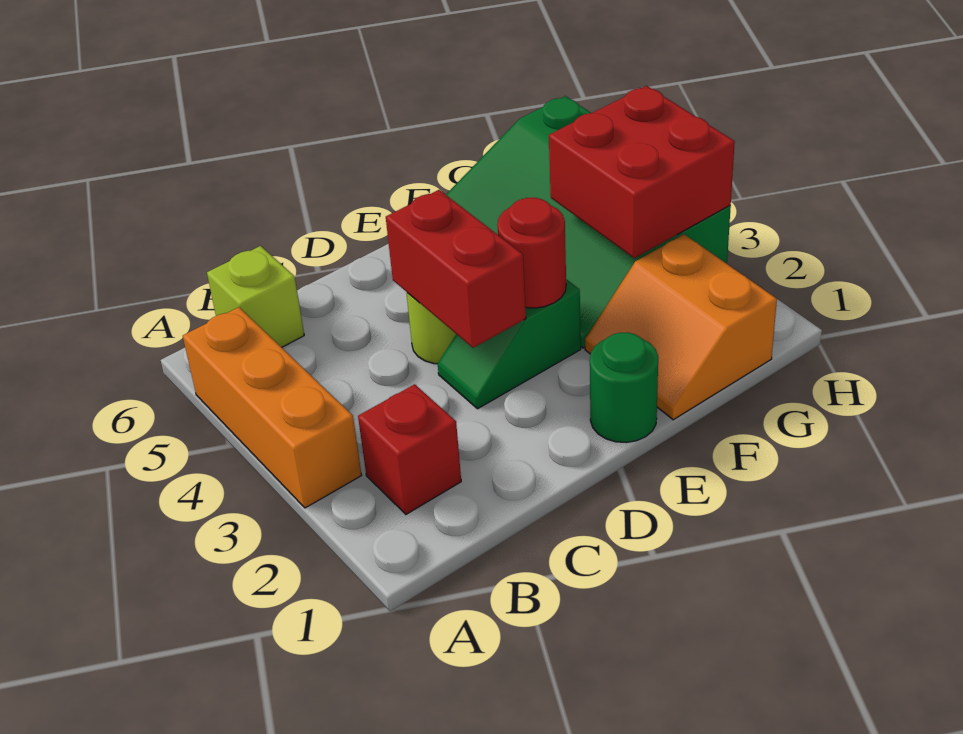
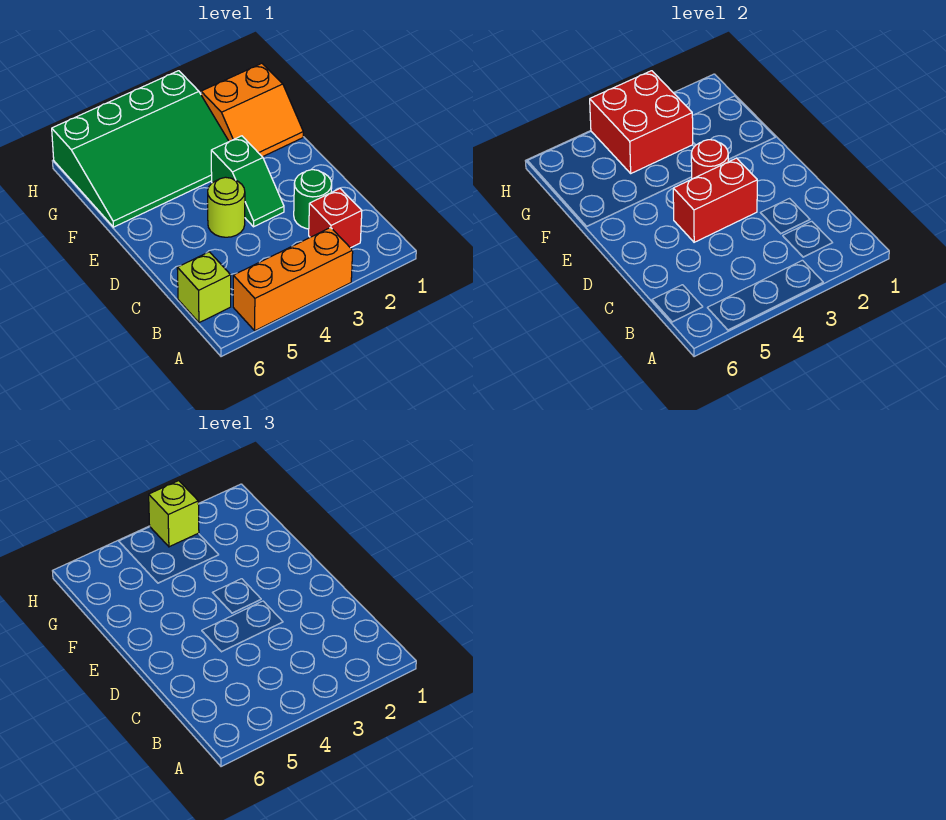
green round brick E1 level 1 -> green round brick C2 level 1
none -> lime brick H3 level 3

